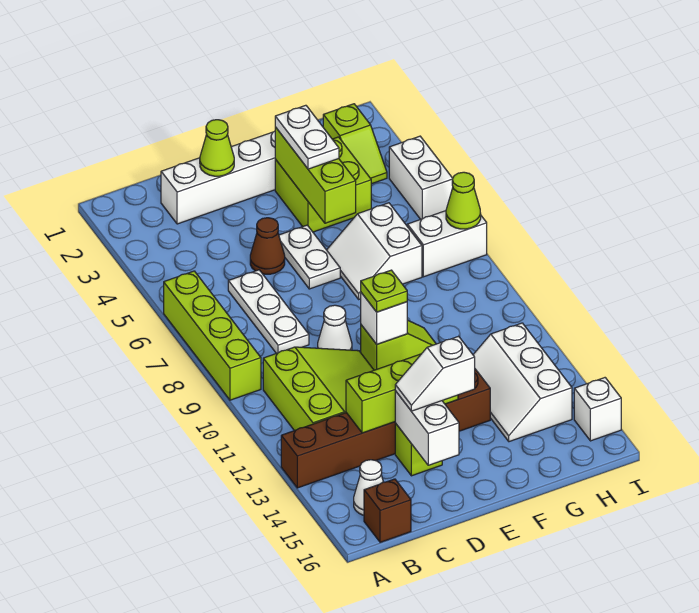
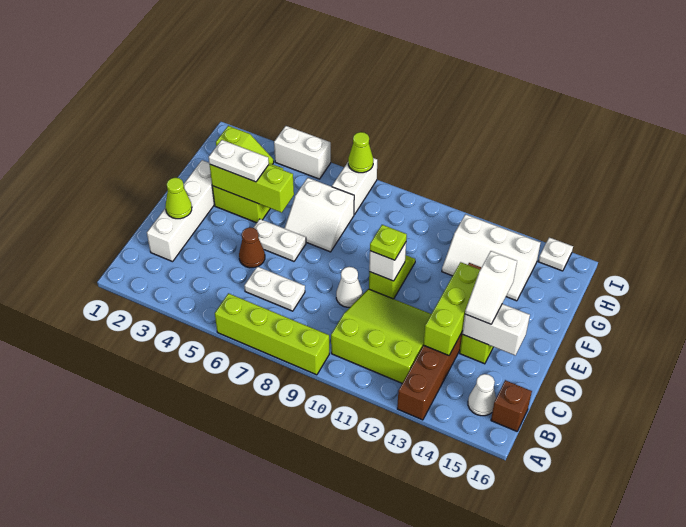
white plate C6:C8 level 1 -> white plate C6:C7 level 1
white brick I15 level 1 -> white plate I15 level 1

